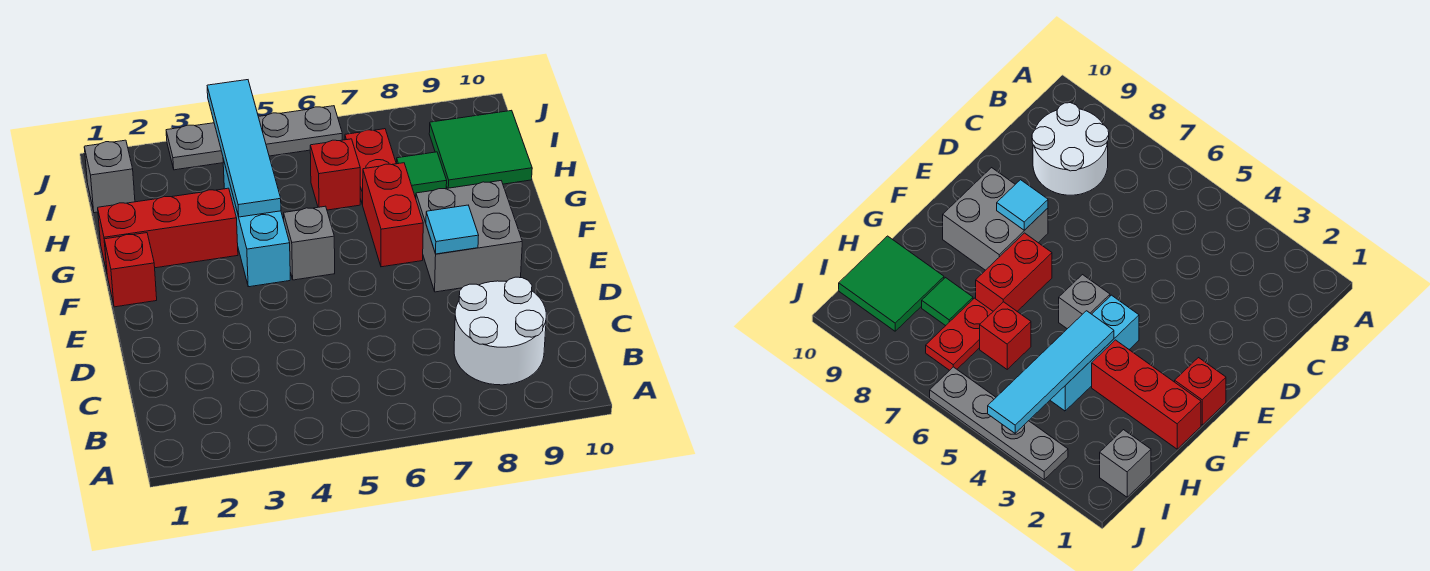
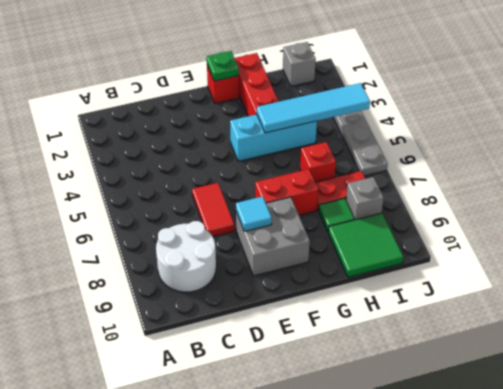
none -> red tile D6:D7 level 1
none -> green plate F1 level 2
grey brick F5 level 1 -> grey brick I8 level 1

